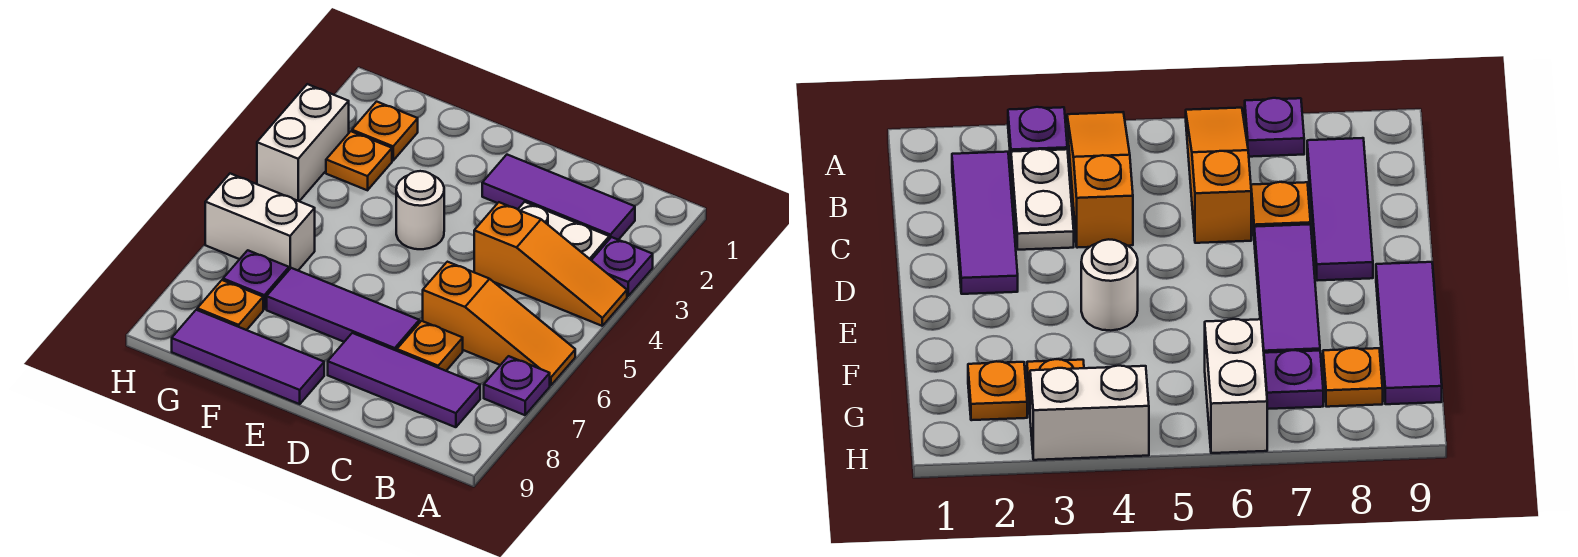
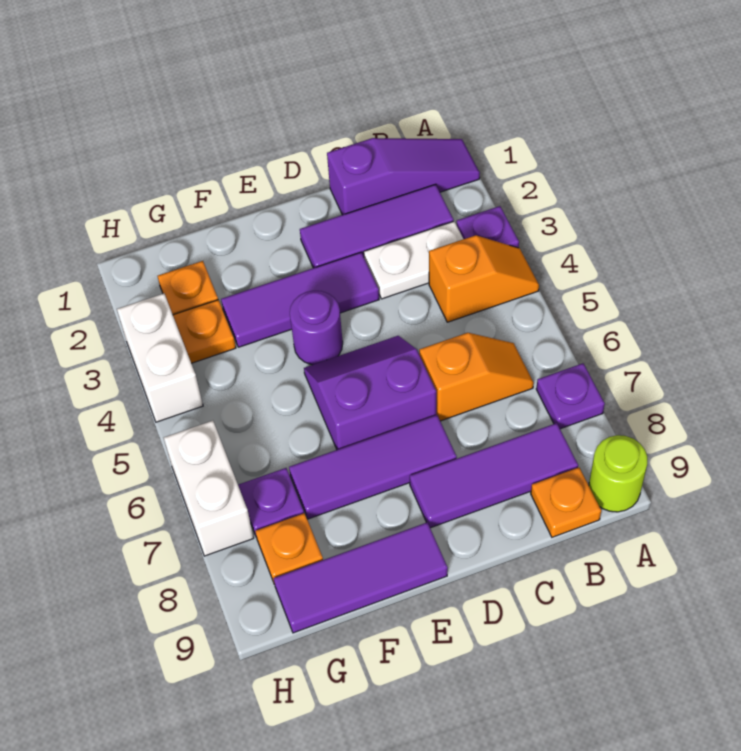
none -> purple slope A1:C1 level 1 top C
orange slope A4:C4 level 1 top C -> orange slope A4:B4 level 1 top B
orange slope A6:C6 level 1 top C -> orange slope B6:C6 level 1 top C
none -> lime round brick A9 level 1
orange plate C7 level 1 -> orange plate B9 level 1
none -> purple tile D3:F3 level 1
none -> purple slope D5:E6 level 1 top 6
white round brick E4 level 1 -> purple round brick E4 level 1
white brick G6:H6 level 1 -> white brick H6:H7 level 1

